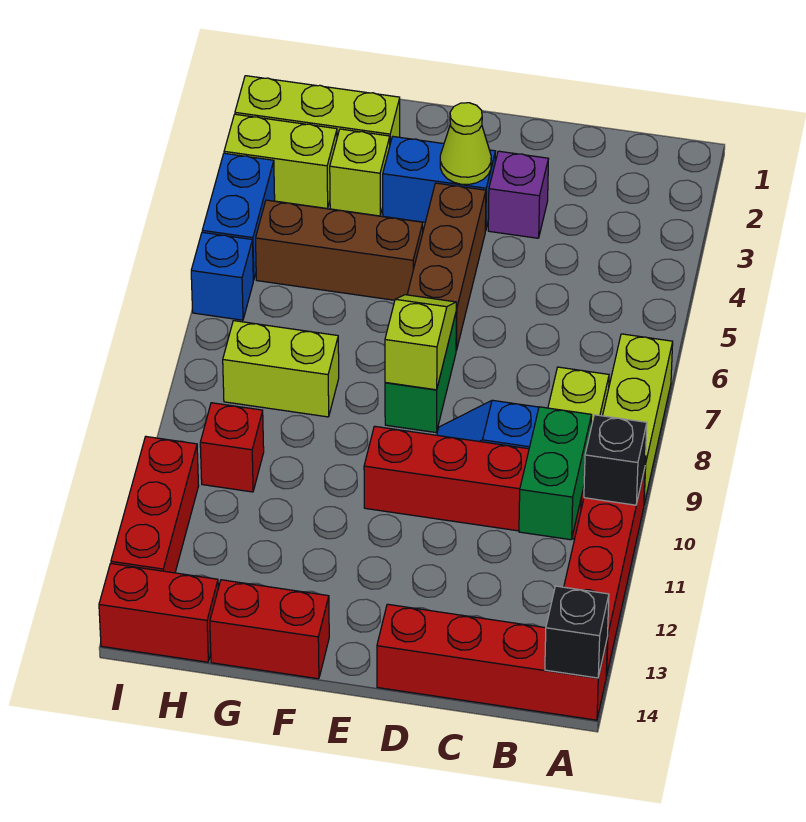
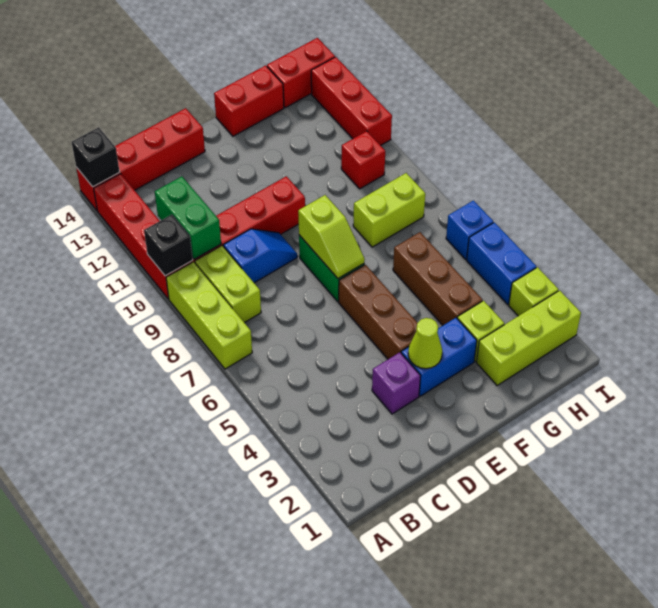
brown brick F5:H5 level 1 -> brown brick G4:G6 level 1
lime brick H3:I3 level 1 -> lime brick I3 level 1

